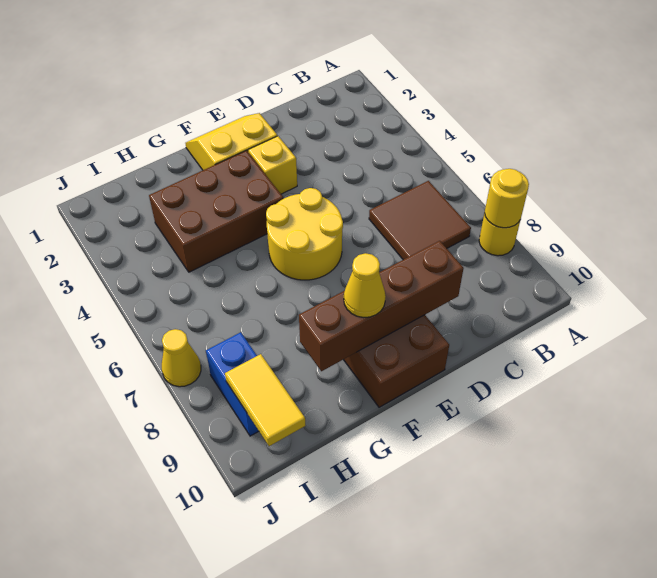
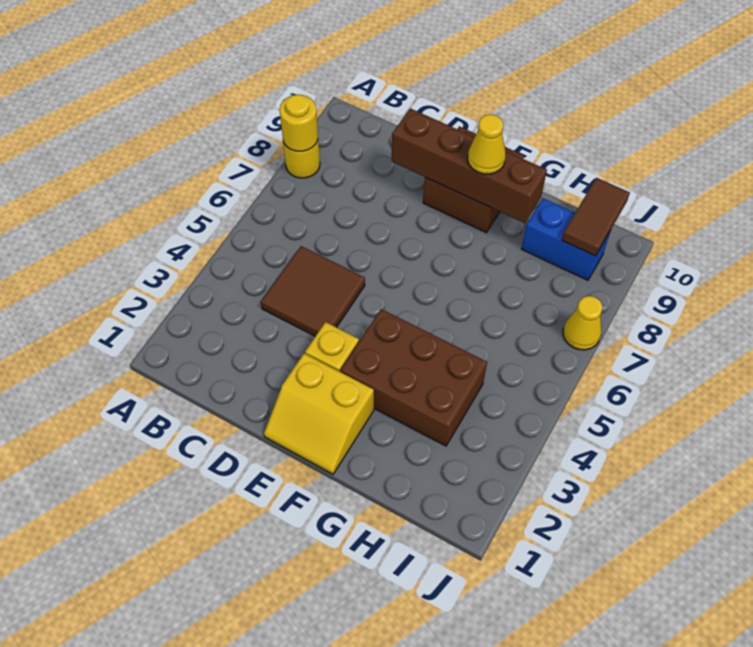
brown tile B6:C7 level 1 -> brown tile C4:D5 level 1
yellow round brick E5:F6 level 1 -> none
blue brick I8:I9 level 1 -> blue brick H9:I9 level 1
yellow tile I9:I10 level 2 -> brown tile I9:I10 level 2

